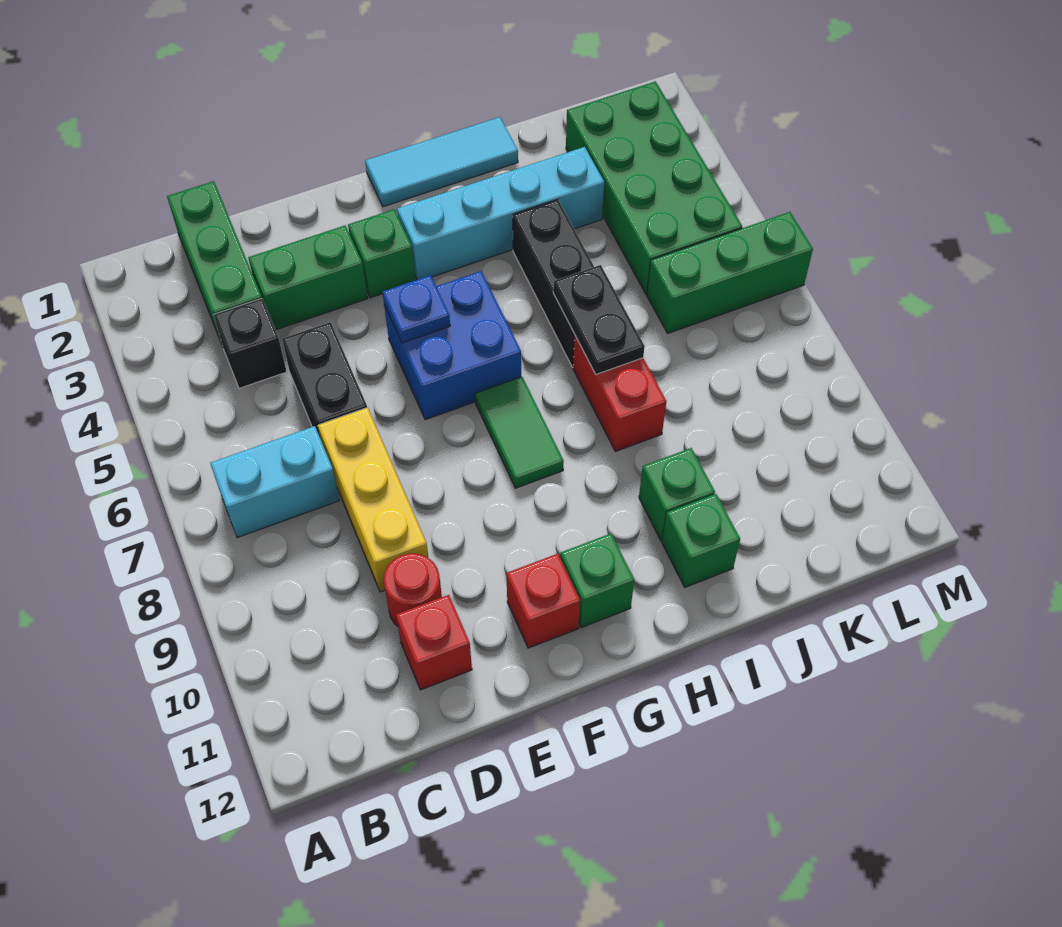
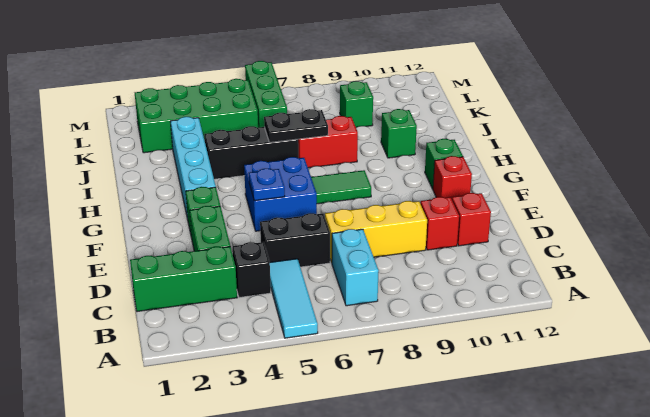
red round brick D10 level 1 -> red brick D10 level 1
cyan tile G1:I1 level 1 -> cyan tile A5:C5 level 1
green brick I11 level 1 -> green brick K9 level 1

